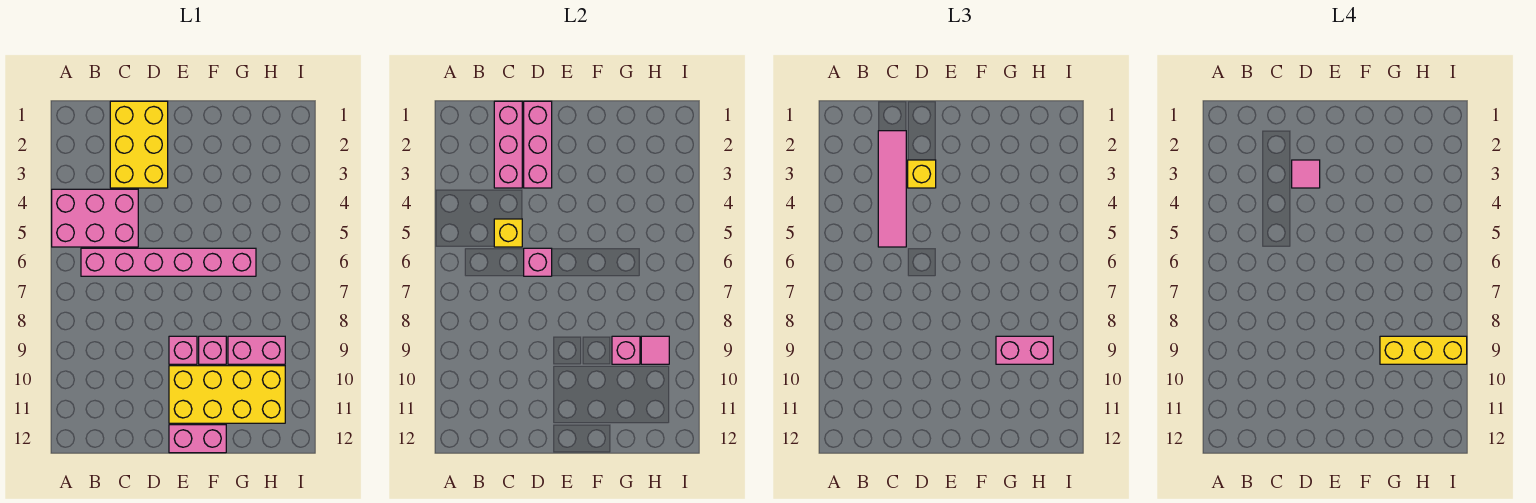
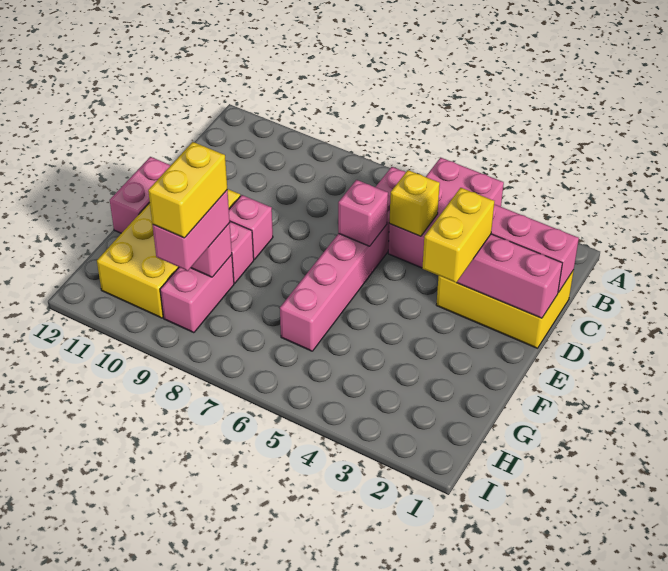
pink tile C2:C5 level 3 -> none
yellow brick D3 level 3 -> yellow brick D3:E3 level 3
pink tile D3 level 4 -> none
yellow brick G9:I9 level 4 -> yellow brick G9:H9 level 4
pink tile H9 level 2 -> none

